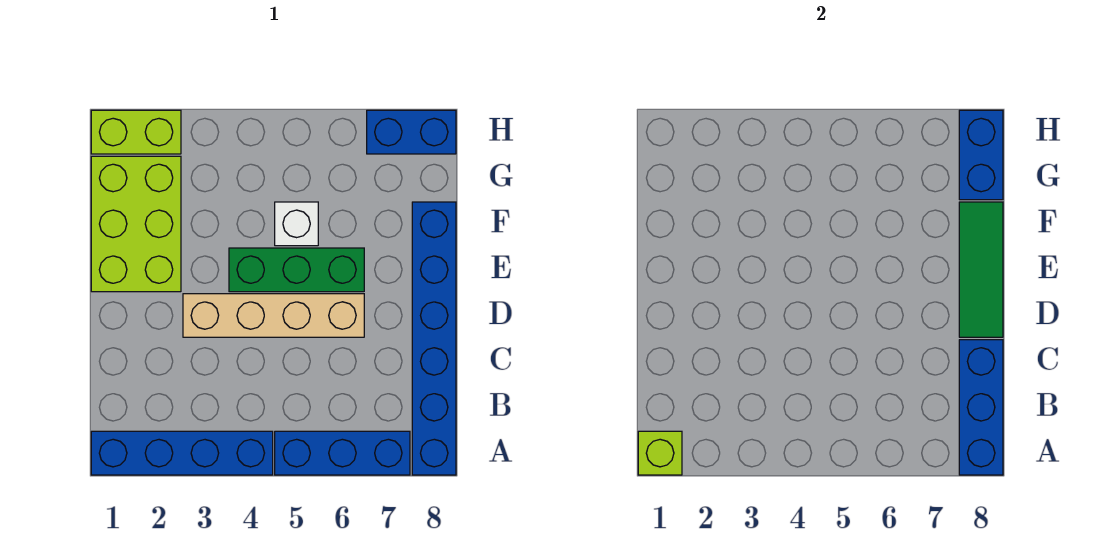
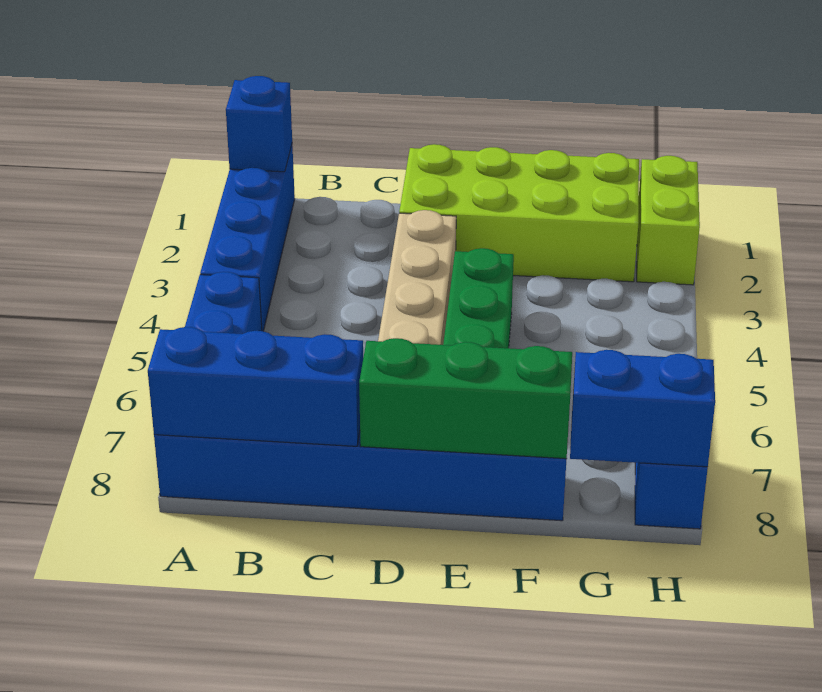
lime brick A1 level 2 -> blue brick A1 level 2
green tile D8:F8 level 2 -> green brick D8:F8 level 2
lime brick E1:G2 level 1 -> lime brick D1:G2 level 1
white brick F5 level 1 -> none

